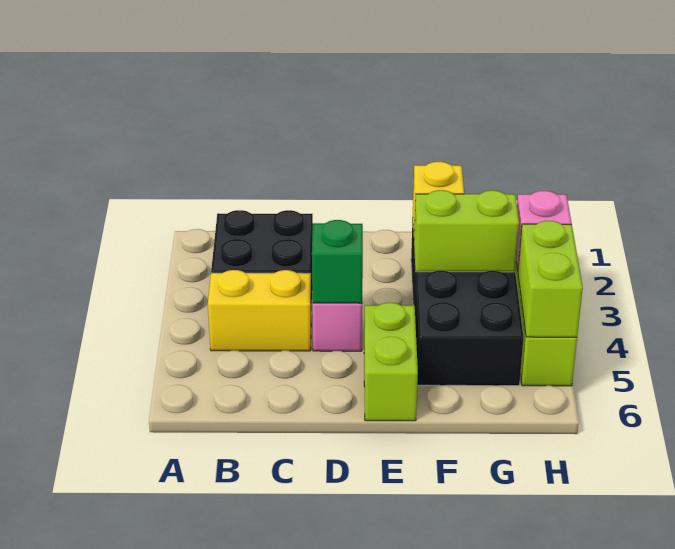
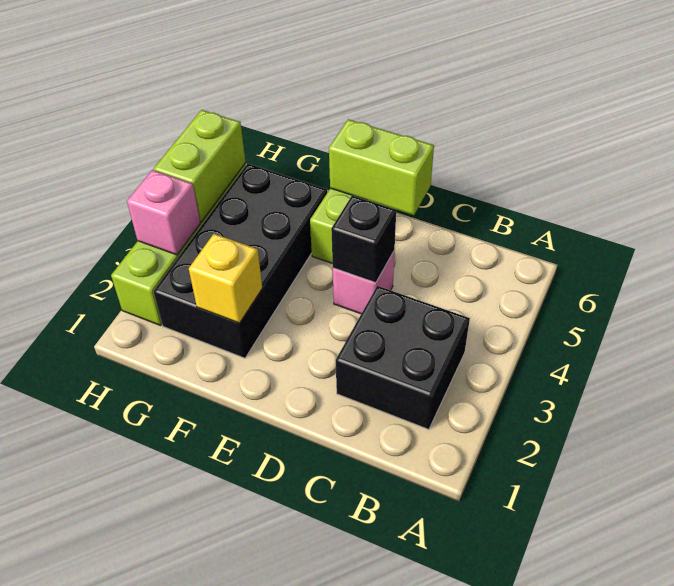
yellow brick B4:C4 level 1 -> none
green brick D4 level 2 -> black brick D4 level 2
lime brick F3:G3 level 2 -> lime brick D6:E6 level 2

